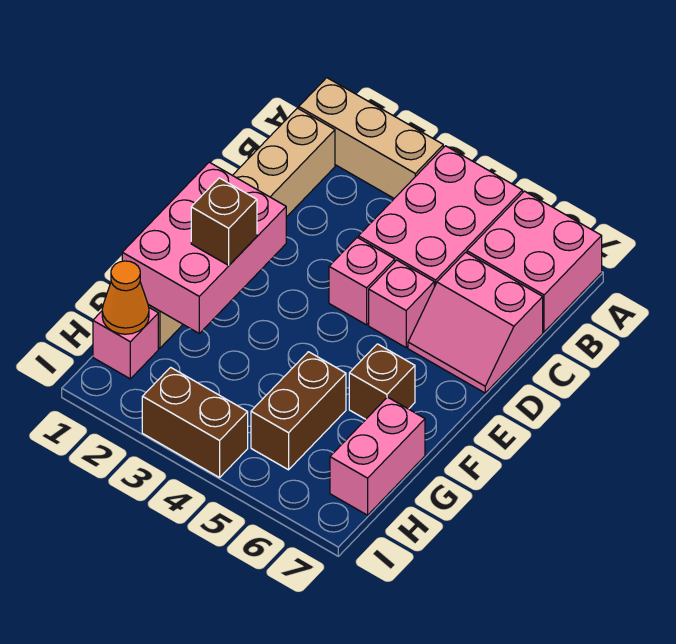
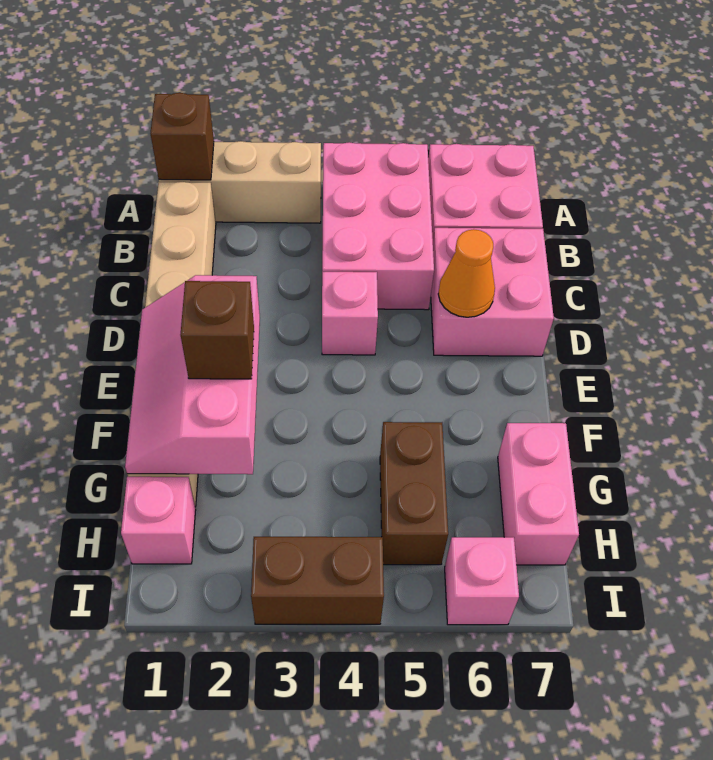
pink slope C6:D7 level 1 top C -> pink brick C6:D7 level 1
pink brick D5 level 1 -> pink brick I6 level 1
pink brick E1:G2 level 2 -> pink slope E1:G2 level 2 top 2
brown brick F6 level 1 -> brown brick A1 level 2
orange cone H1 level 2 -> orange cone D6 level 2

